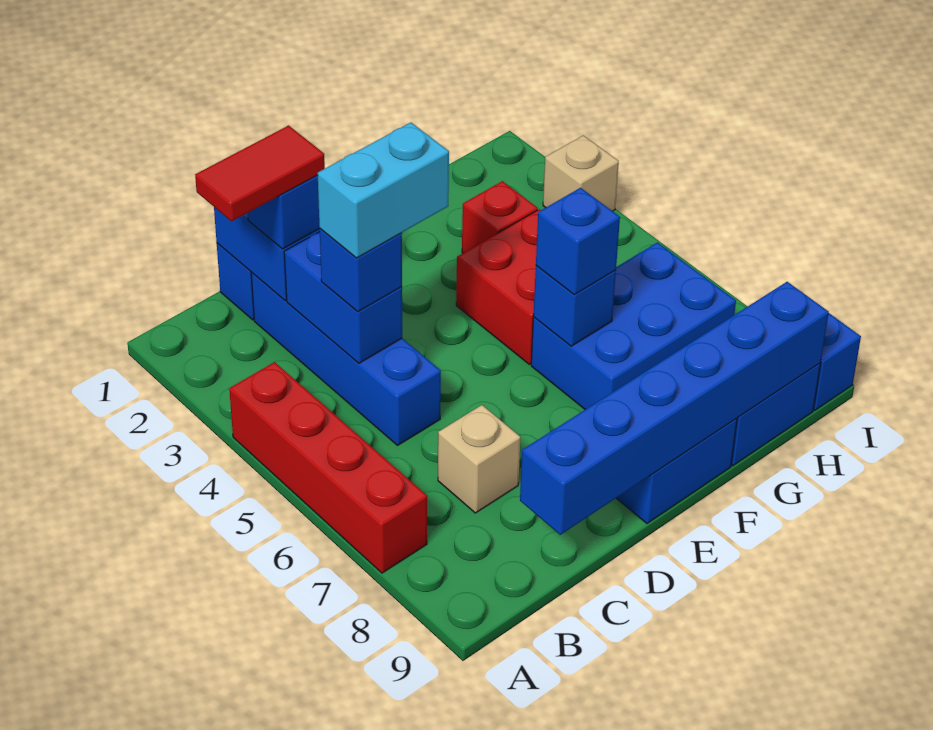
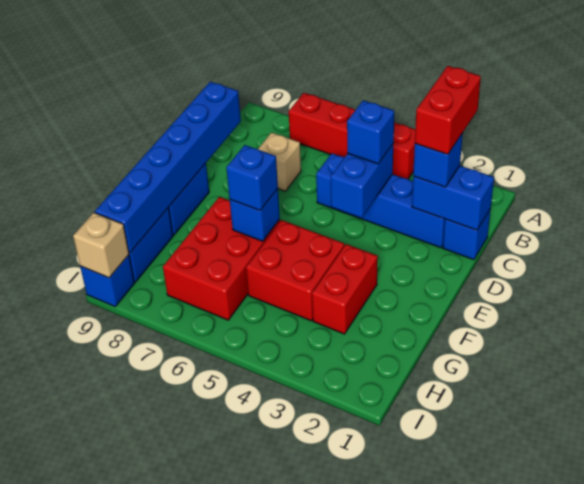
red tile B2:C2 level 4 -> red brick B2:C2 level 4
blue brick C3:C4 level 2 -> blue brick C4:D4 level 2
cyan brick C4:D4 level 4 -> none
blue brick F6:H7 level 1 -> red brick F6:H7 level 1
red brick G3 level 1 -> red brick F3:G3 level 1
tan brick I3 level 1 -> tan brick I9 level 2

